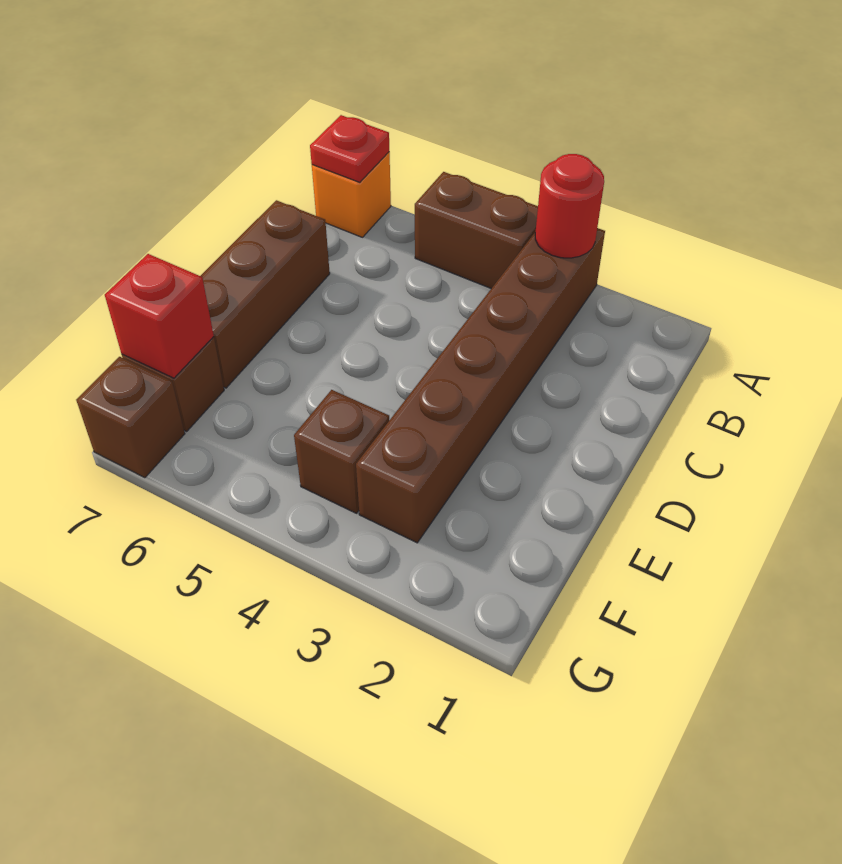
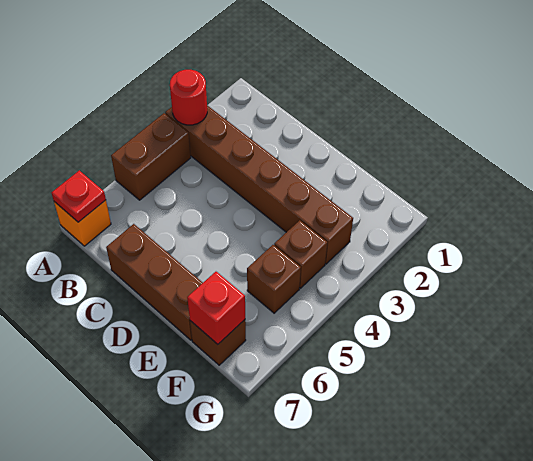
brown brick G7 level 1 -> brown brick F5 level 1

